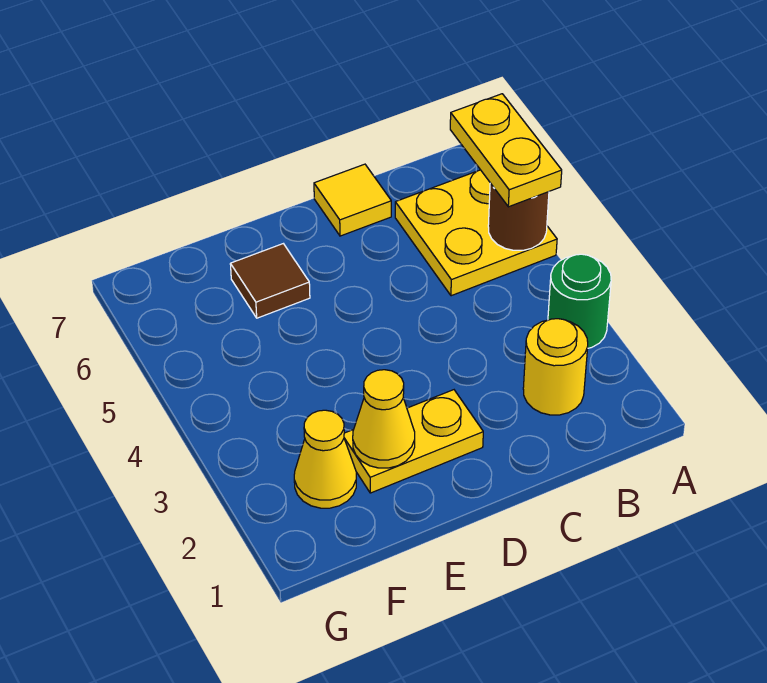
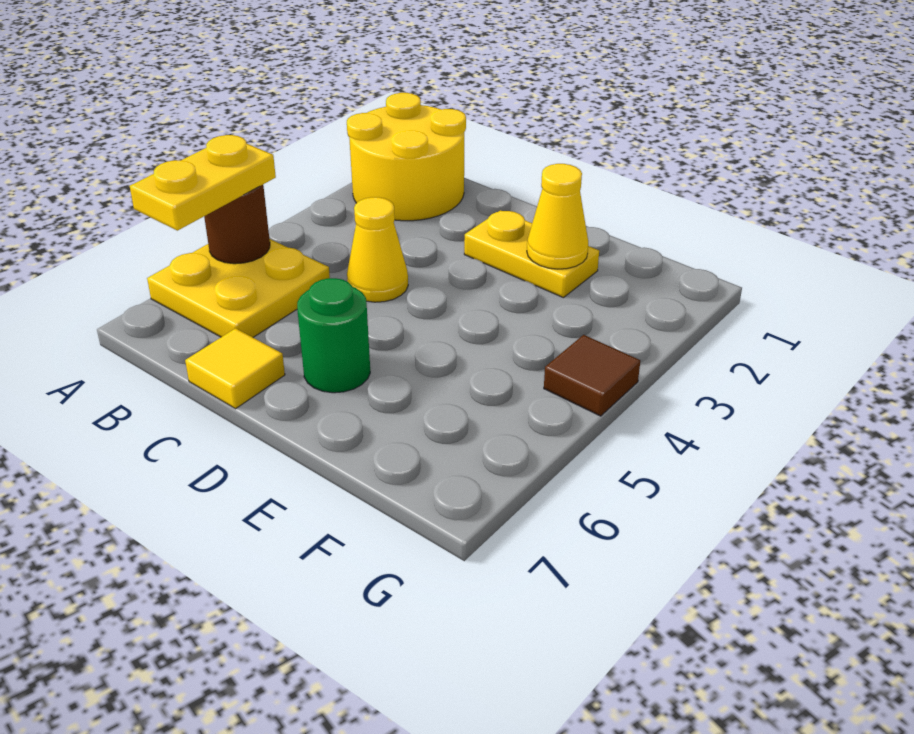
green round brick A3 level 1 -> green round brick D6 level 1
yellow round brick B2 level 1 -> yellow round brick A1:B2 level 1
brown tile E6 level 1 -> brown tile G4 level 1
yellow cone F2 level 1 -> yellow cone C4 level 1

